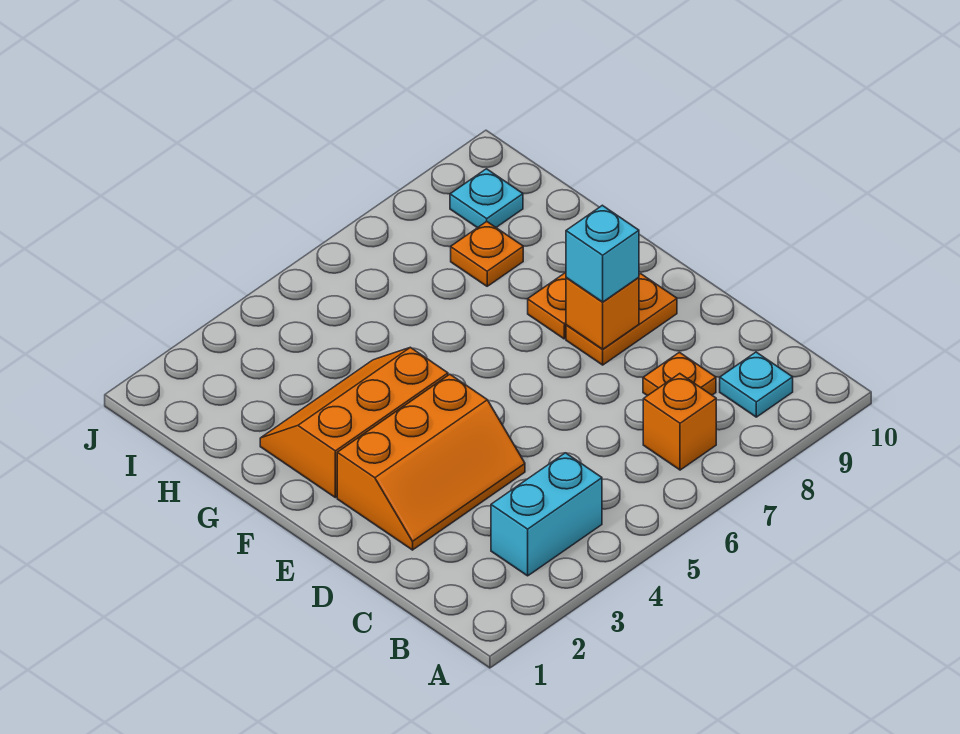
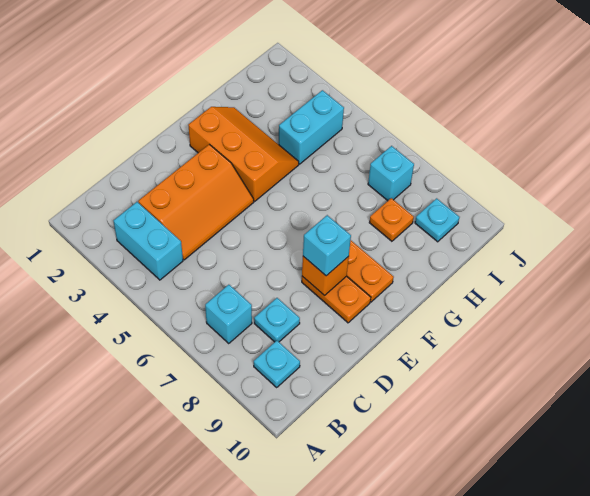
orange brick B7 level 1 -> cyan brick B7 level 1
orange plate C8 level 1 -> cyan plate C8 level 1
orange slope D2:E4 level 1 top E -> orange slope C3:E4 level 1 top 3
none -> cyan brick H4:I4 level 1
none -> cyan brick I7 level 1

